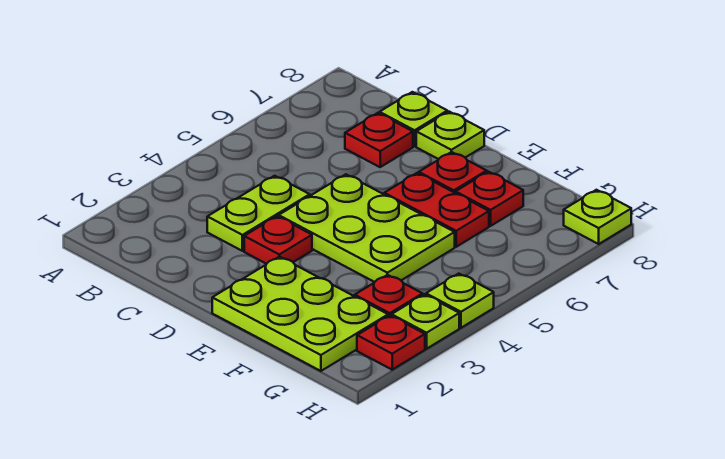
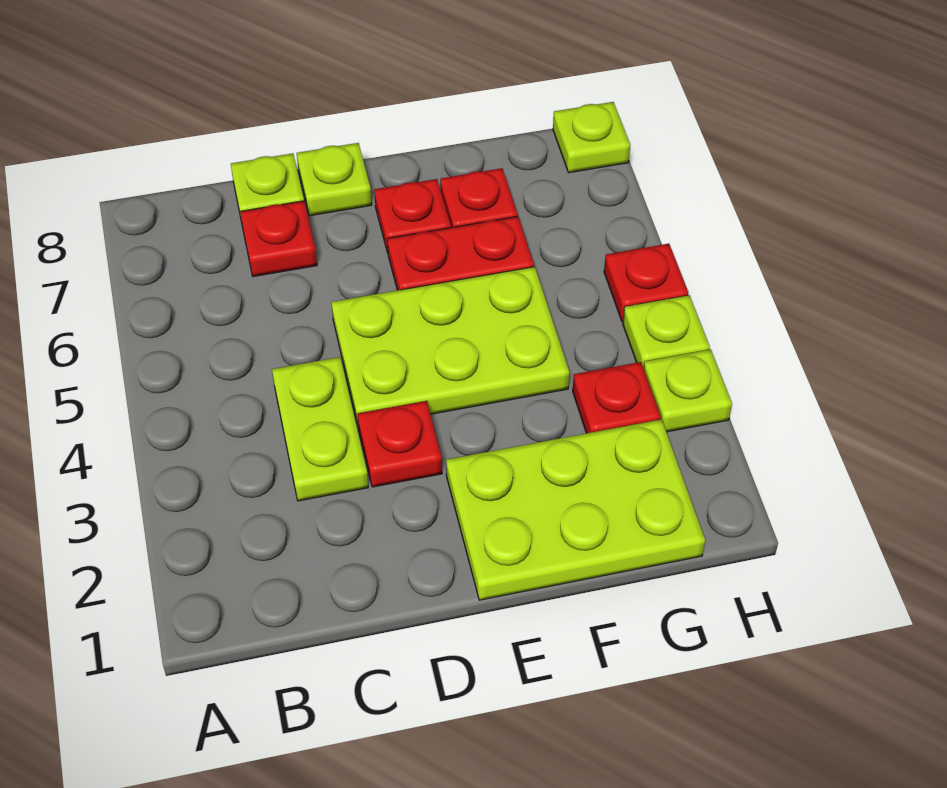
red plate H2 level 1 -> red plate H5 level 1

